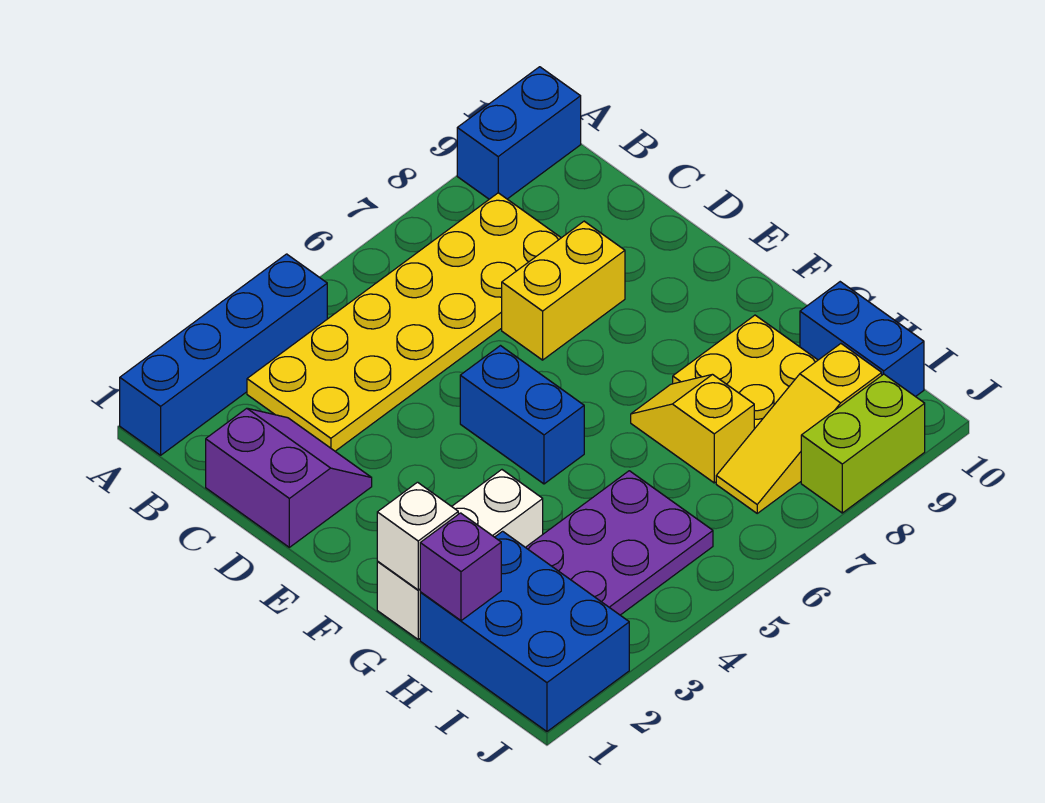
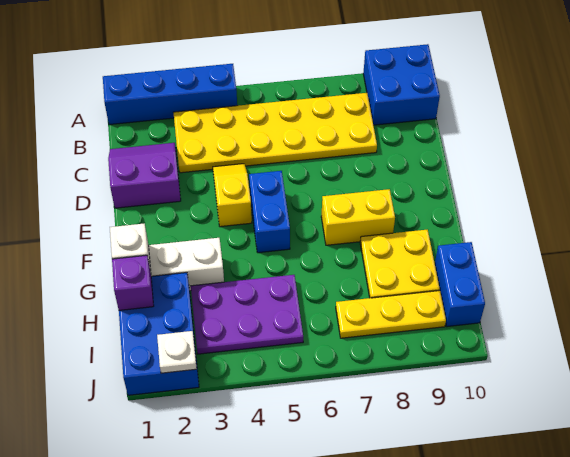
blue brick A9:A10 level 1 -> blue brick A9:B10 level 1
purple slope C1:D2 level 1 top 1 -> purple slope C1:D2 level 1 top D
yellow brick D7:D8 level 1 -> yellow brick F7:F8 level 1
yellow slope G7:H7 level 1 top H -> yellow slope D4:E4 level 1 top E
yellow slope I7:I9 level 1 top 9 -> yellow plate I7:I9 level 1
none -> white plate J2 level 2
lime brick J8:J9 level 1 -> none

